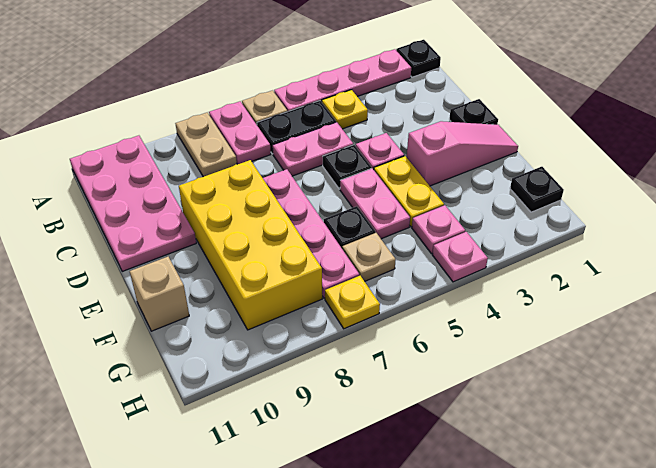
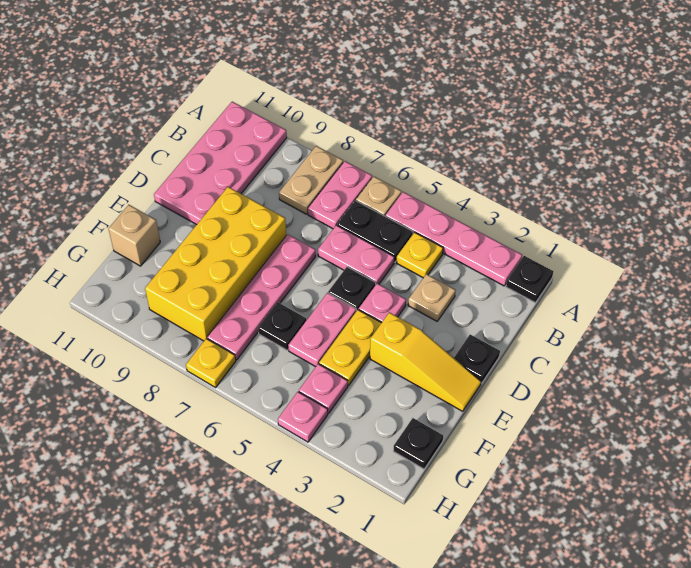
pink slope E1:E3 level 1 top 3 -> yellow slope E1:E3 level 1 top 3
tan plate G6 level 1 -> tan plate C3 level 1

